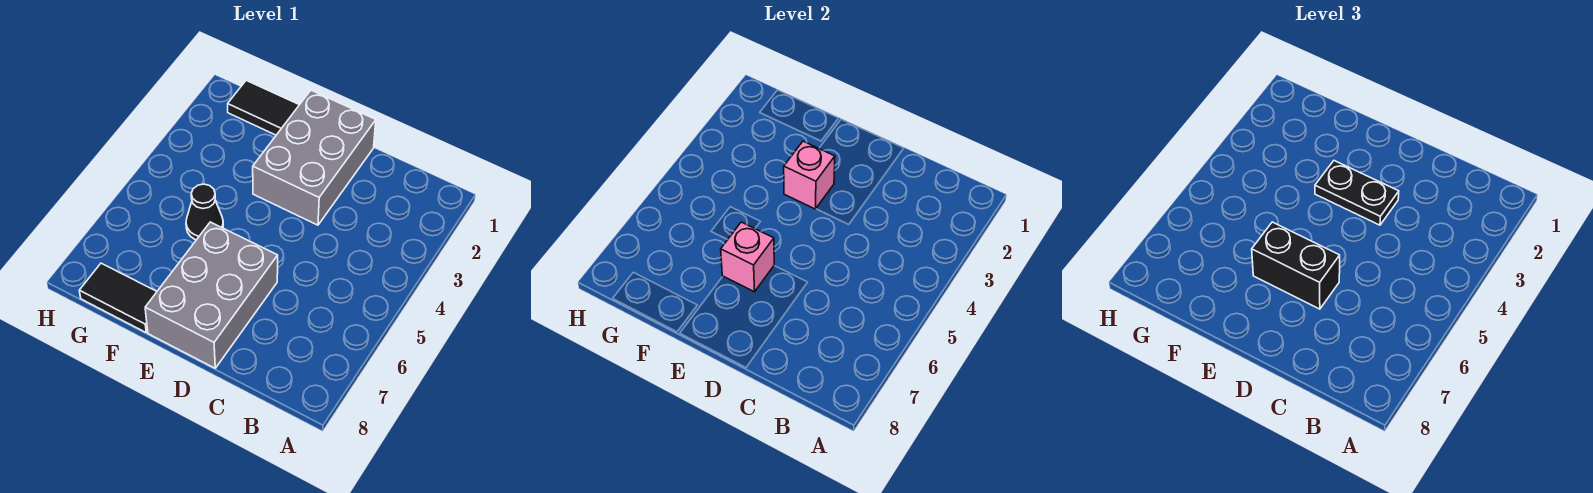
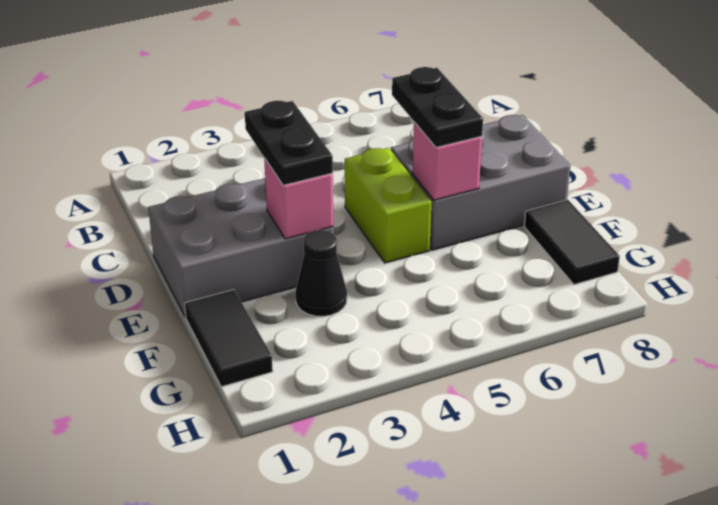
none -> lime brick D5:E5 level 1
black brick D6:E6 level 3 -> black plate D6:E6 level 3
black cone F5 level 1 -> black cone F3 level 1

